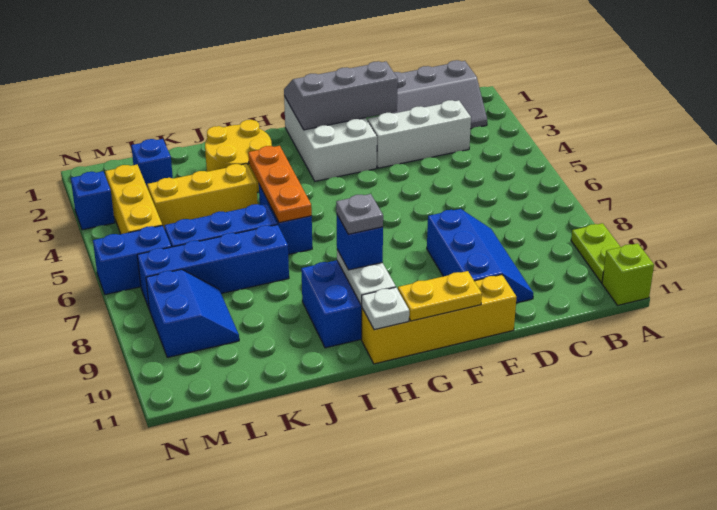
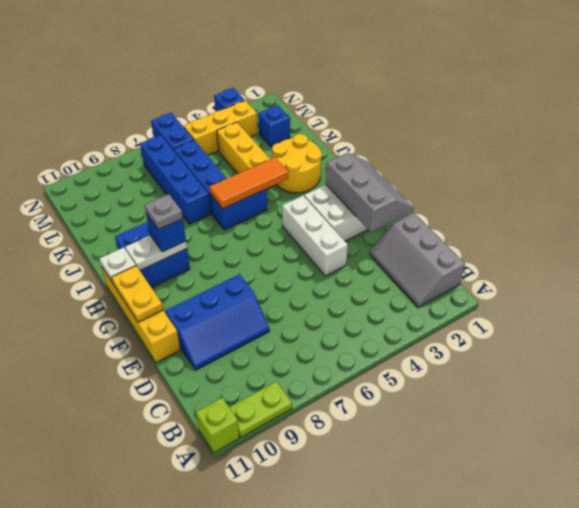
white brick C3:E3 level 1 -> white brick E4:G4 level 1
orange plate I4:I6 level 2 -> orange tile I4:I6 level 2
blue slope L8:M9 level 1 top M -> none

